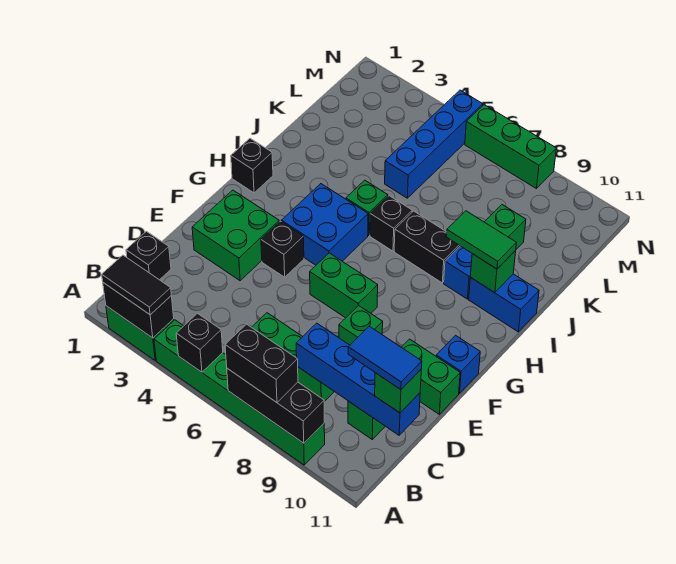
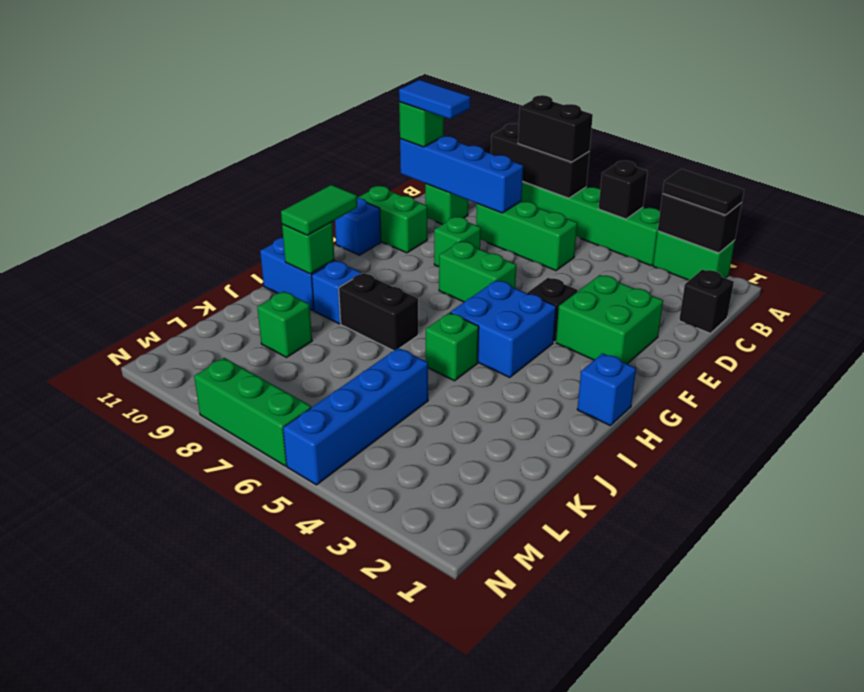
black brick H1 level 1 -> blue brick H1 level 1
black brick I6 level 1 -> none
green tile I9:I10 level 3 -> green tile H10:I10 level 3

